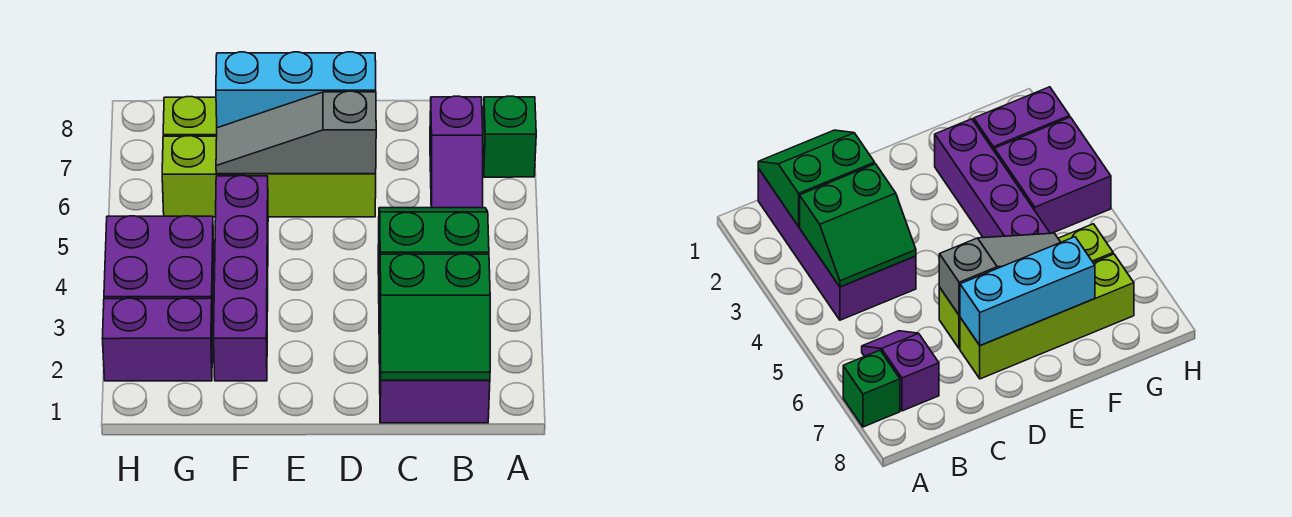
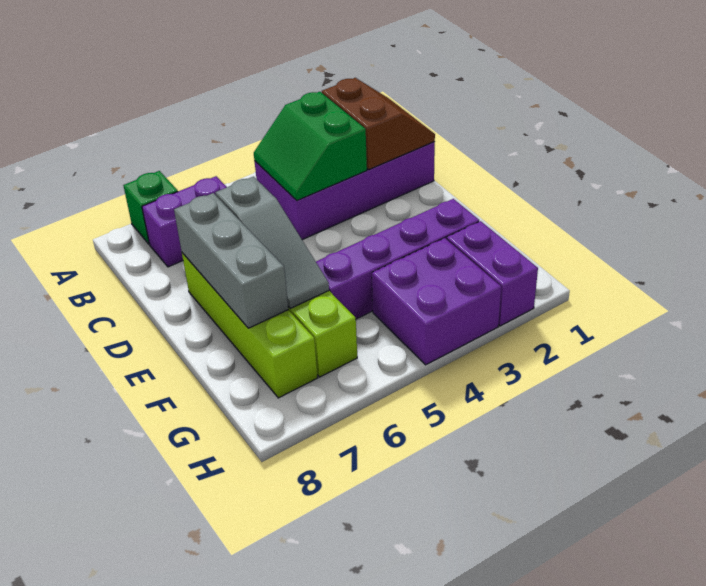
green slope B1:C2 level 2 top 2 -> brown slope B1:C2 level 2 top 2
purple slope B6:B7 level 1 top 7 -> purple brick B6:B7 level 1
cyan brick D7:F7 level 2 -> grey brick D7:F7 level 2

